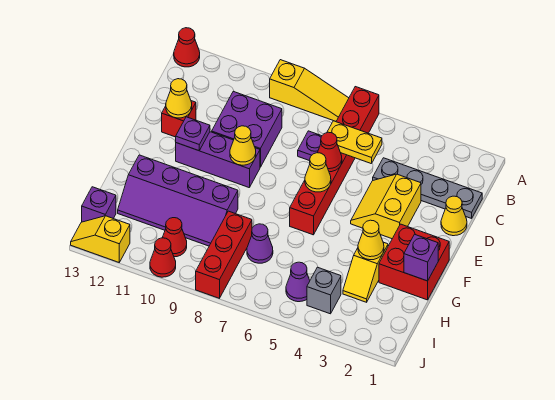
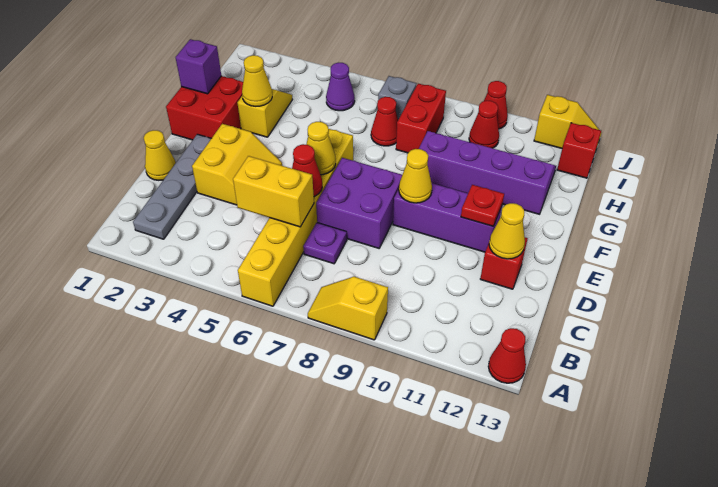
red brick A6:F6 level 1 -> yellow brick A6:F6 level 1
yellow slope A7:A9 level 1 top 9 -> yellow slope A8:A9 level 1 top 9
grey plate C1:C4 level 1 -> grey plate B2:E2 level 1
yellow plate C5:C6 level 2 -> yellow brick C5:C6 level 2
purple brick C9:D10 level 1 -> purple brick D7:E8 level 1
purple plate E11 level 2 -> red plate E11 level 2
purple cone H7 level 1 -> red cone H7 level 1
red brick H8:J8 level 1 -> red brick H8:I8 level 1
grey brick I4 level 1 -> grey brick I7 level 1
purple brick I13 level 1 -> red brick I13 level 1

